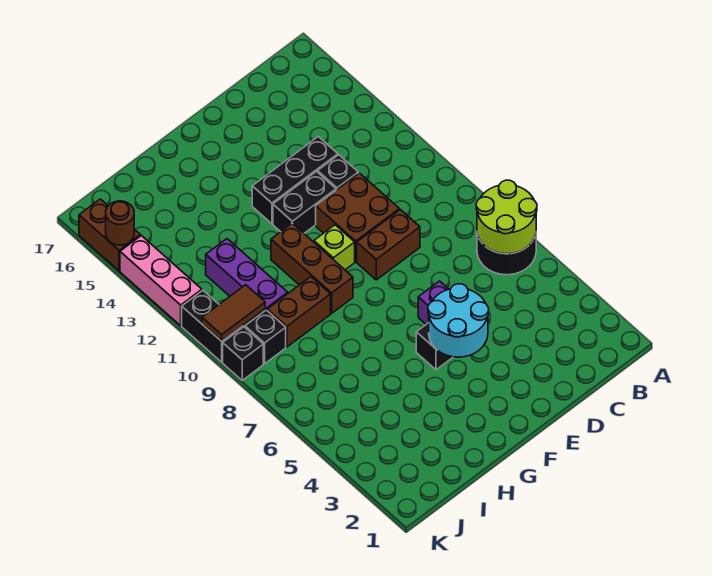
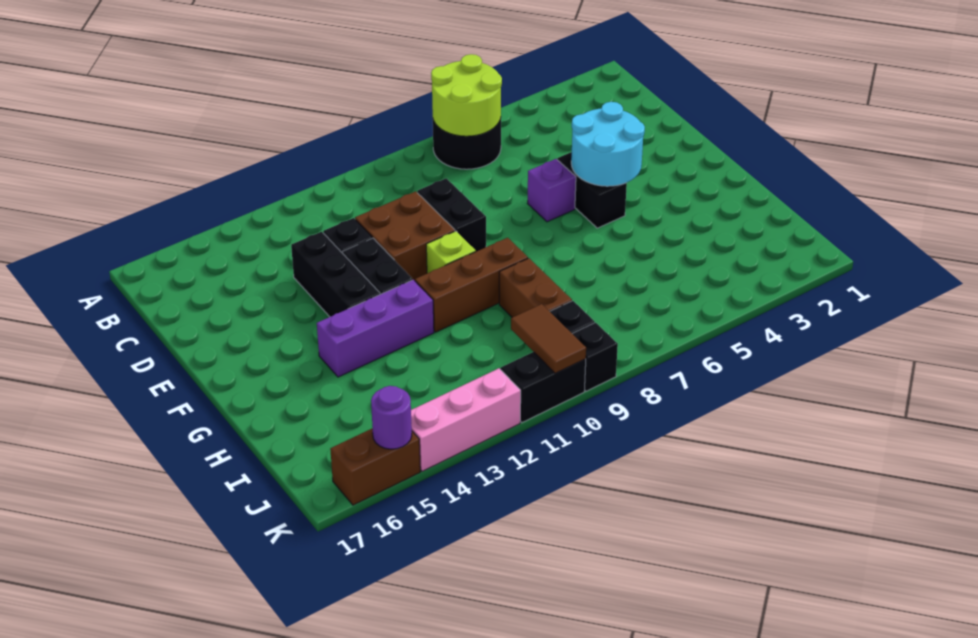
brown brick D9:E9 level 1 -> black brick D9:E9 level 1
purple brick I10:I12 level 1 -> purple brick G12:G14 level 1
brown round brick K15 level 2 -> purple round brick K15 level 2

